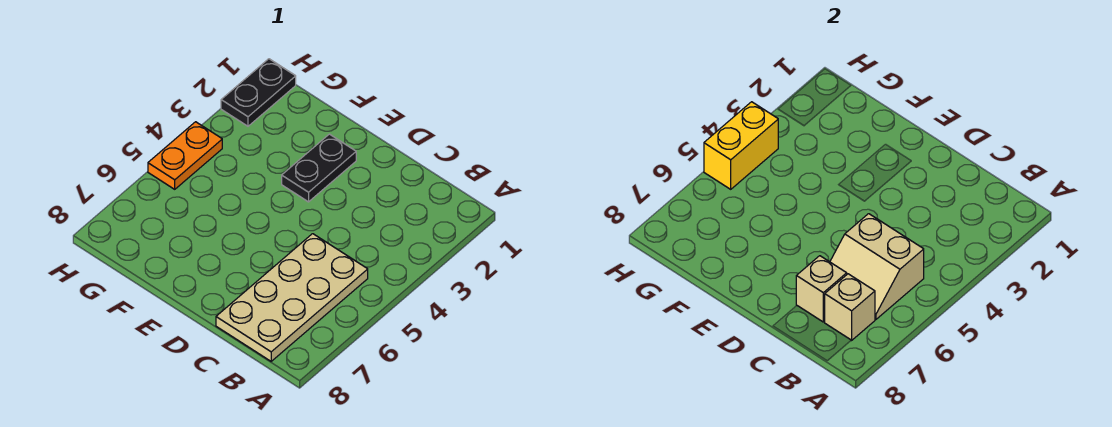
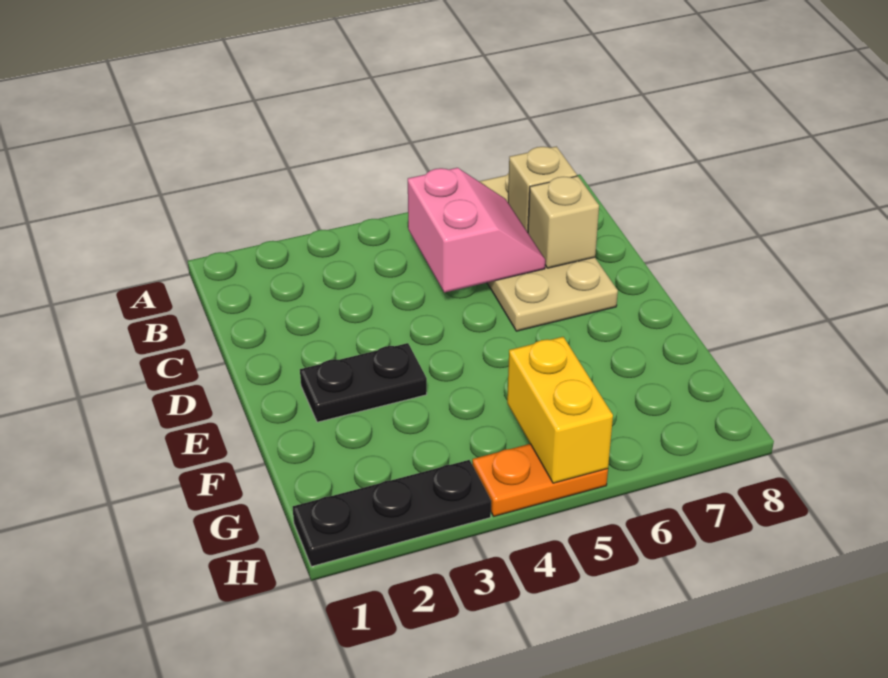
tan plate B5:C8 level 1 -> tan plate A6:D7 level 1
tan slope B5:C6 level 2 top 5 -> pink slope B5:C6 level 2 top 5
black plate H1:H2 level 1 -> black plate H1:H3 level 1
yellow brick H4:H5 level 2 -> yellow brick G5:H5 level 2

